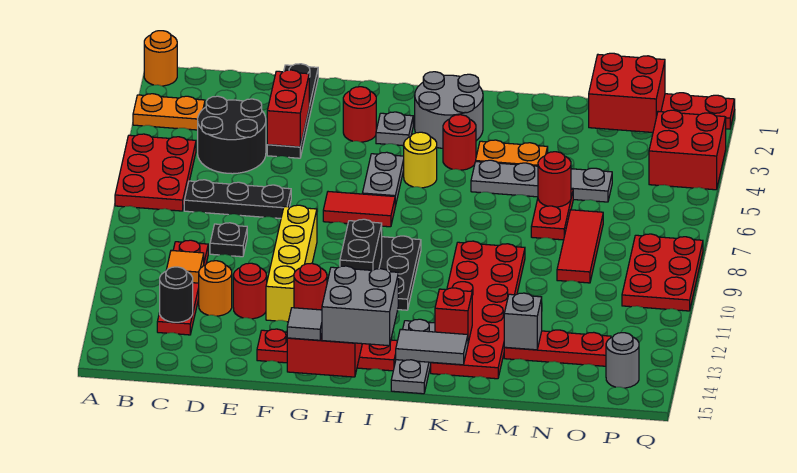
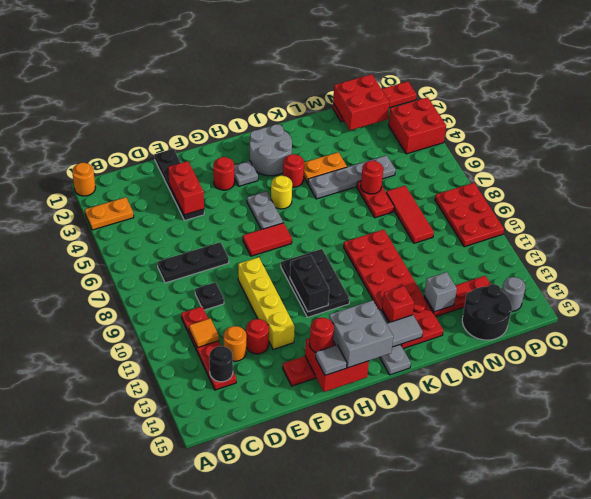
red plate A5:B7 level 1 -> none
black round brick C4:D5 level 1 -> black round brick N14:O15 level 1

